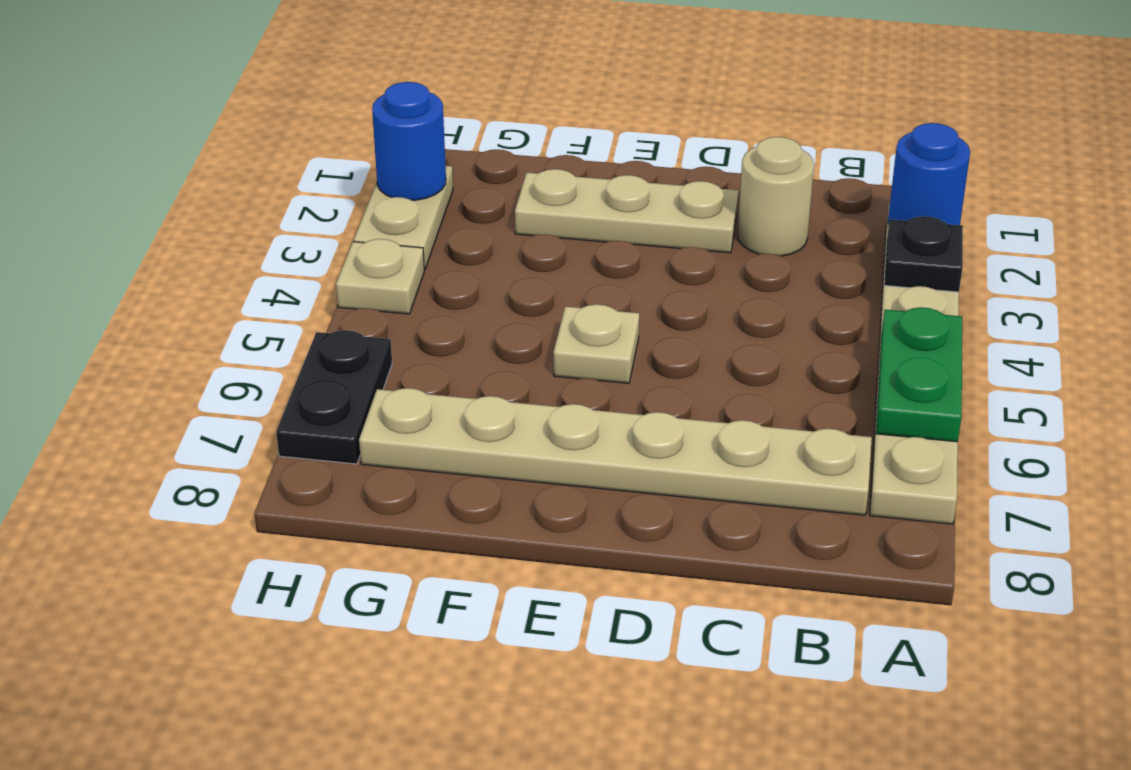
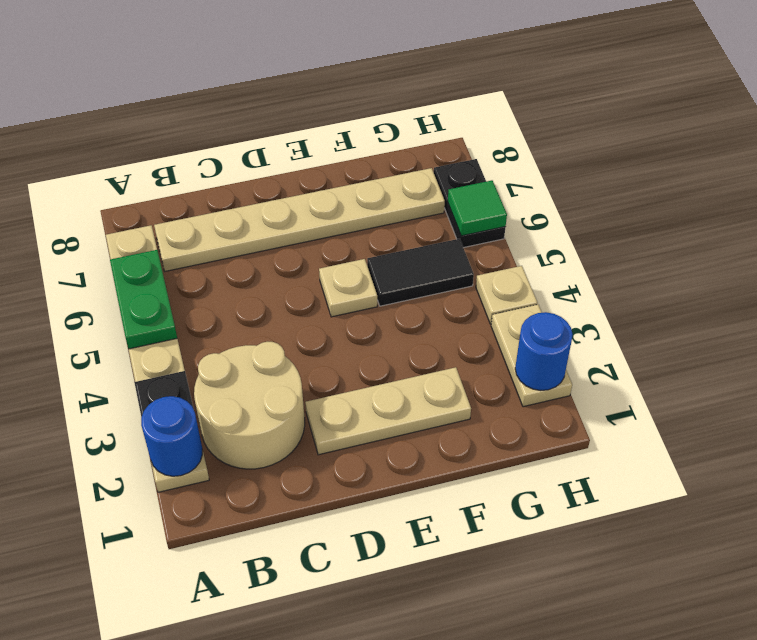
tan round brick C2 level 1 -> tan round brick B2:C3 level 1
none -> black tile F5:G5 level 1
none -> green tile H6 level 2

